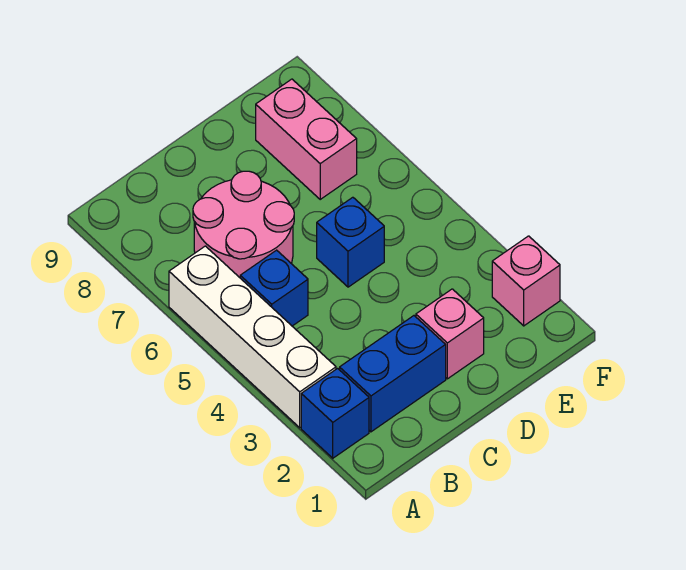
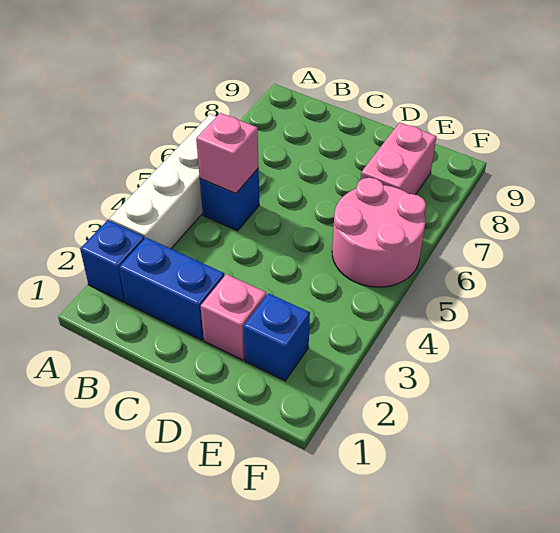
pink round brick B6:C7 level 1 -> pink round brick E5:F6 level 1
blue brick D5 level 1 -> blue brick E2 level 1
pink brick F2 level 1 -> pink brick B5 level 2

